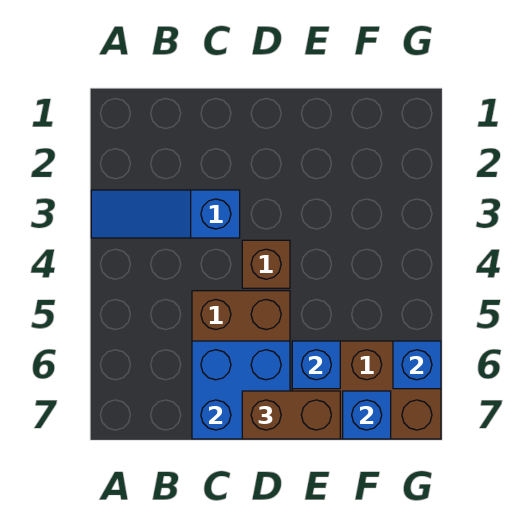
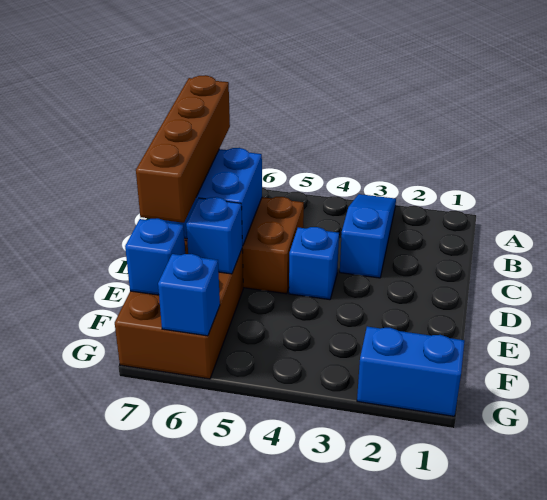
brown brick D4 level 1 -> blue brick D4 level 1
brown brick D7:E7 level 3 -> brown brick B7:E7 level 3
none -> blue brick G1:G2 level 1

